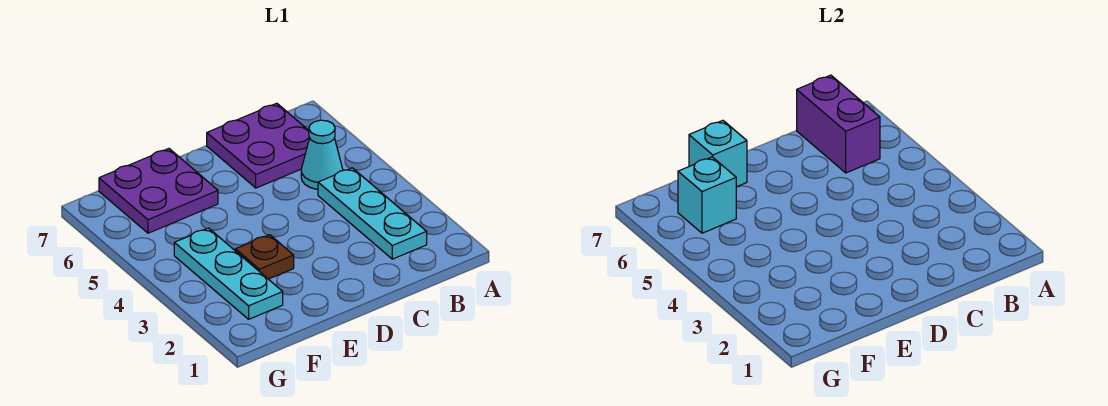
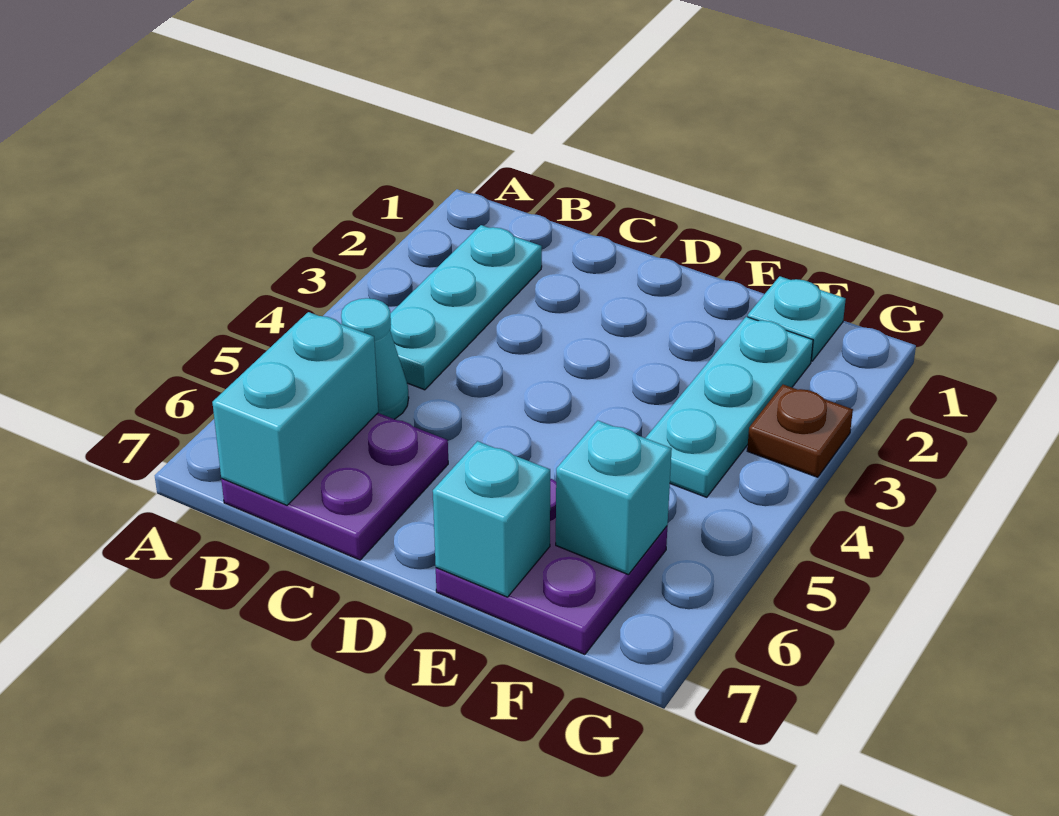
purple brick B6:B7 level 2 -> cyan brick B6:B7 level 2
brown plate E3 level 1 -> brown plate G3 level 1
none -> cyan plate F1 level 1

